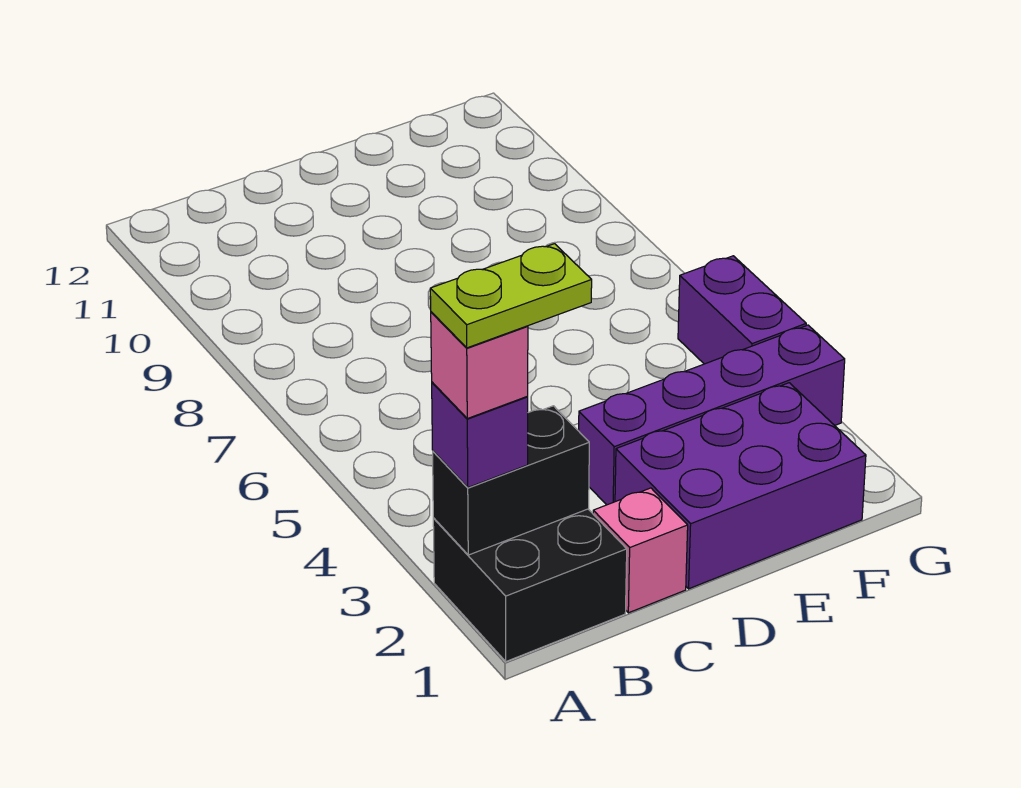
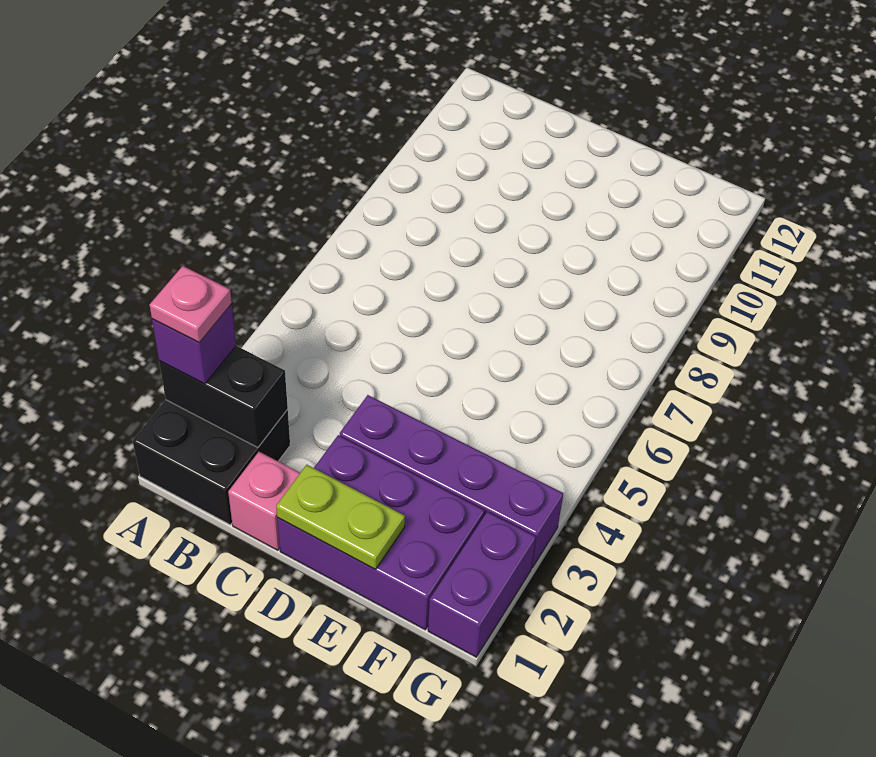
pink brick A2 level 4 -> pink plate A2 level 4
lime plate A2:B2 level 5 -> lime plate D1:E1 level 2
purple brick G4:G5 level 1 -> purple brick G1:G2 level 1

